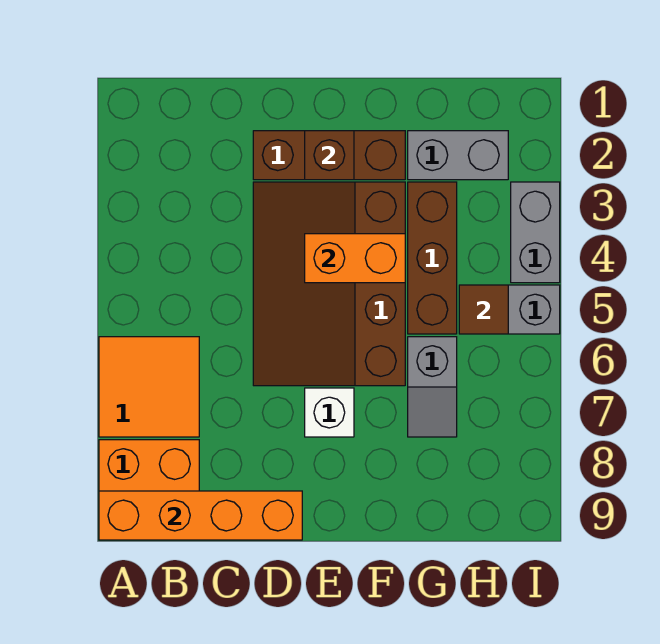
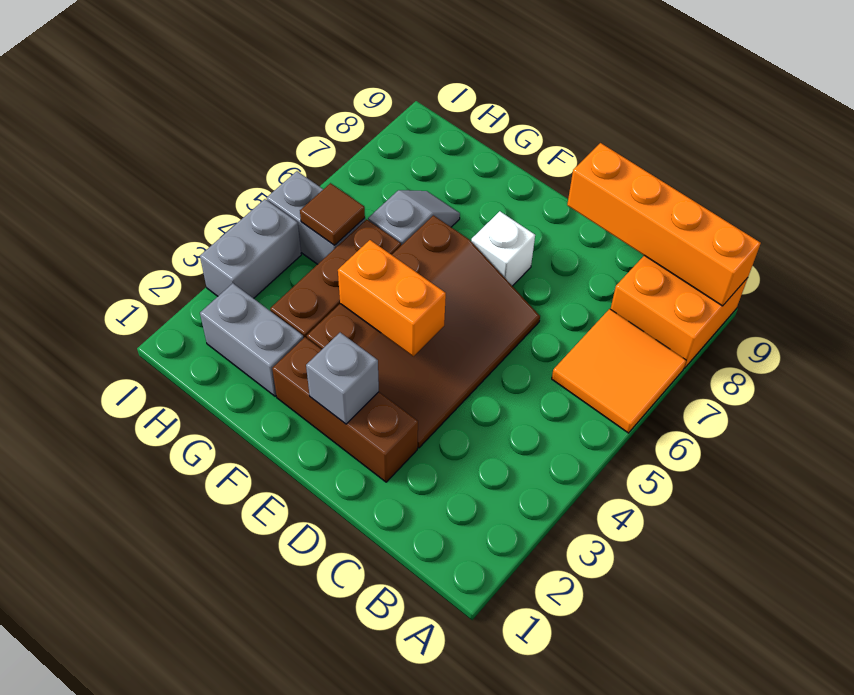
brown brick E2 level 2 -> grey brick E2 level 2

